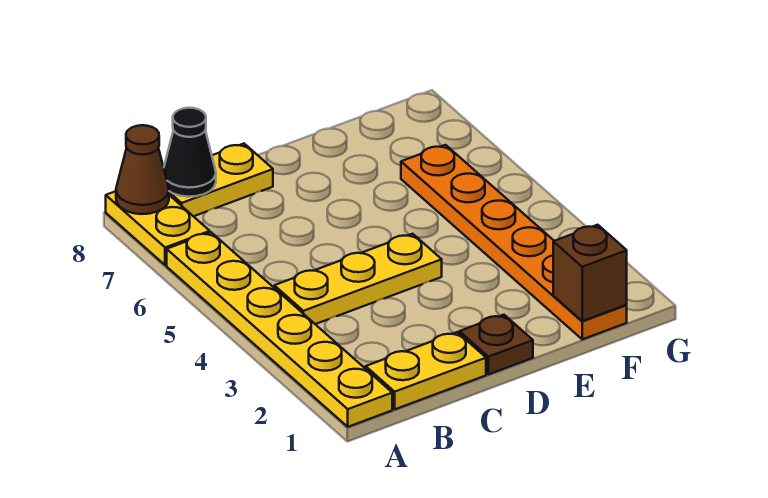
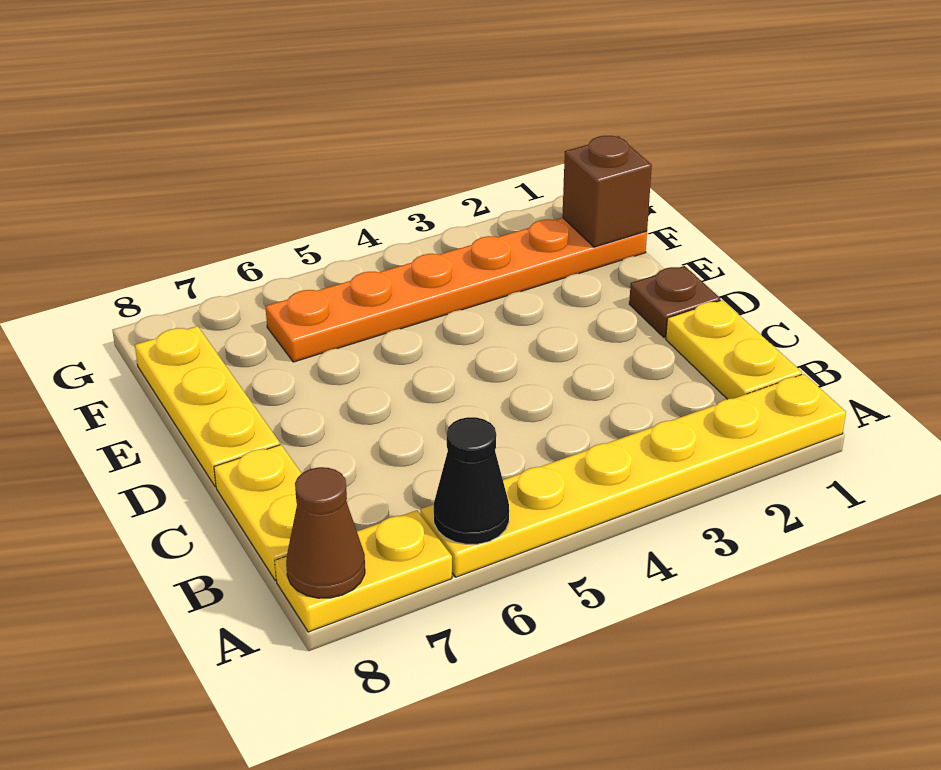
yellow plate B4:D4 level 1 -> yellow plate D8:F8 level 1
black cone B8 level 2 -> black cone A6 level 2

